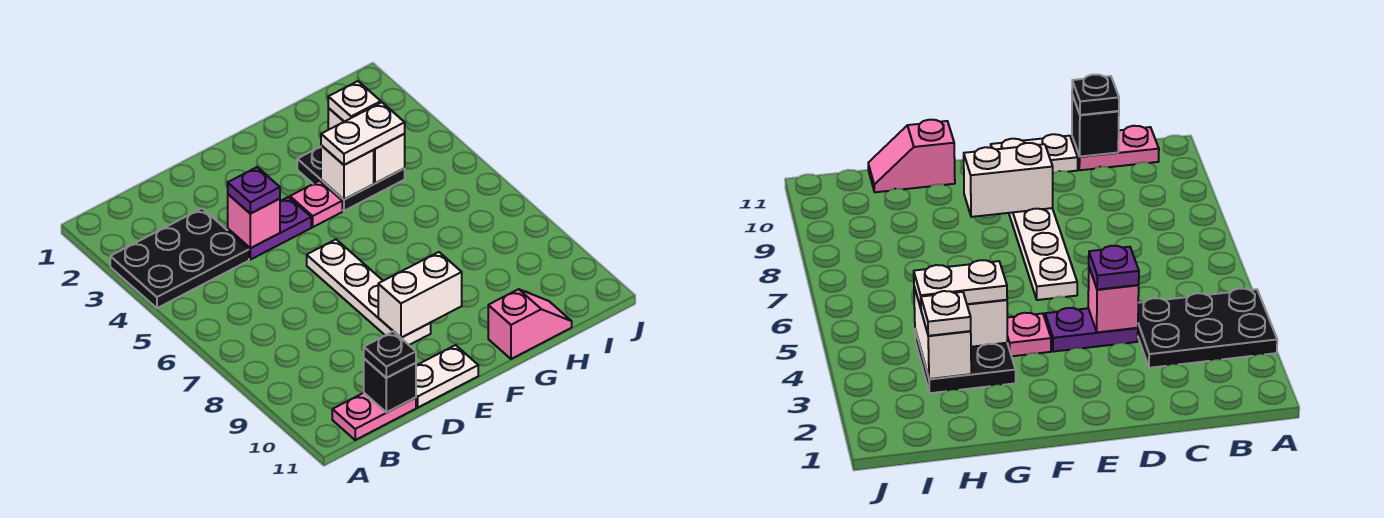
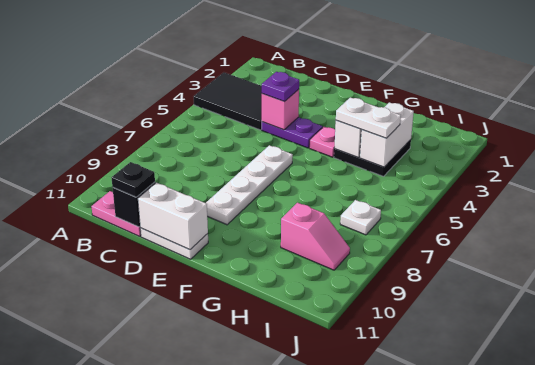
black plate A3:C4 level 1 -> black tile A3:C4 level 1
white brick E9:F9 level 2 -> white brick D11:E11 level 2
pink slope G11:H11 level 1 top G -> pink slope H9:I9 level 1 top H
white plate H3 level 3 -> white plate I7 level 1

